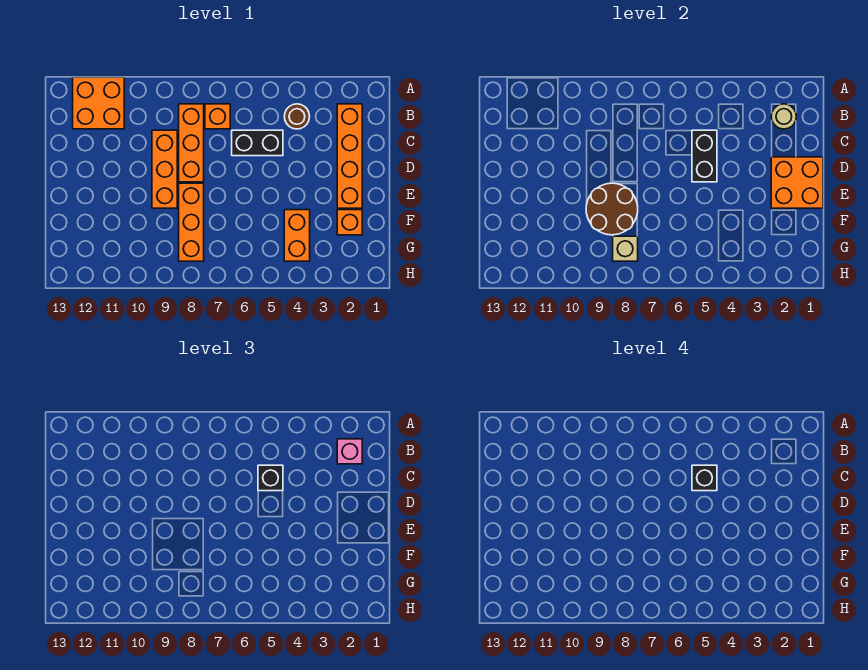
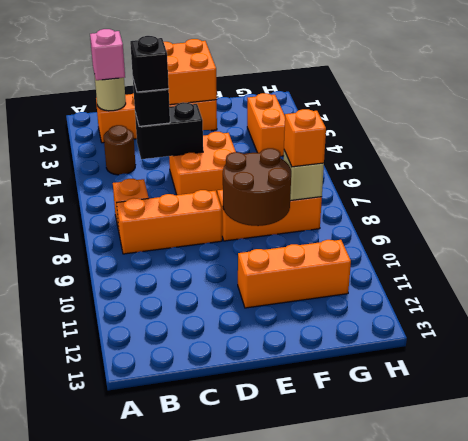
orange brick A11:B12 level 1 -> orange brick D5:E6 level 1
black brick C5:C6 level 1 -> none
orange brick C9:E9 level 1 -> orange brick E11:G11 level 1
orange brick F2 level 1 -> orange brick G8 level 3
orange brick F4:G4 level 1 -> orange brick G3:G4 level 1

